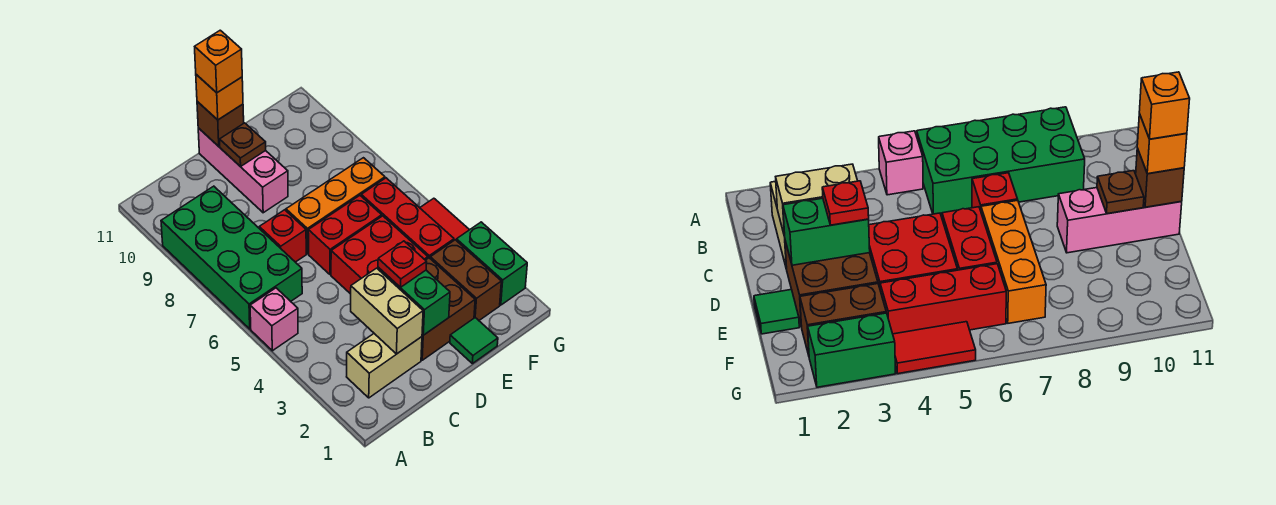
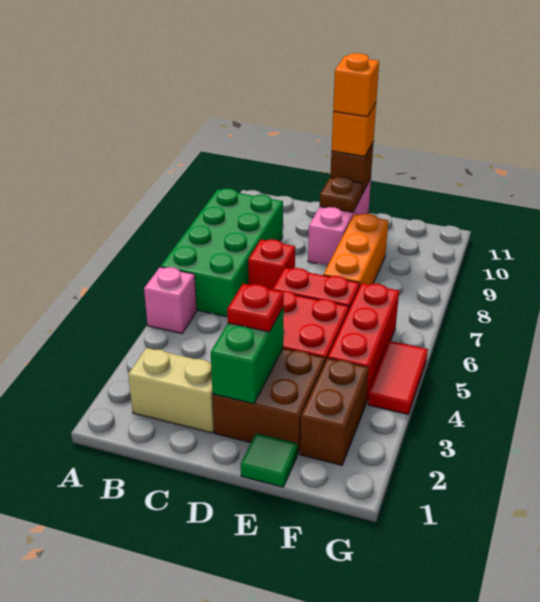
tan brick C2:C3 level 2 -> none
orange brick D7:F7 level 1 -> orange brick E7:E9 level 1
green brick G2:G3 level 1 -> none

